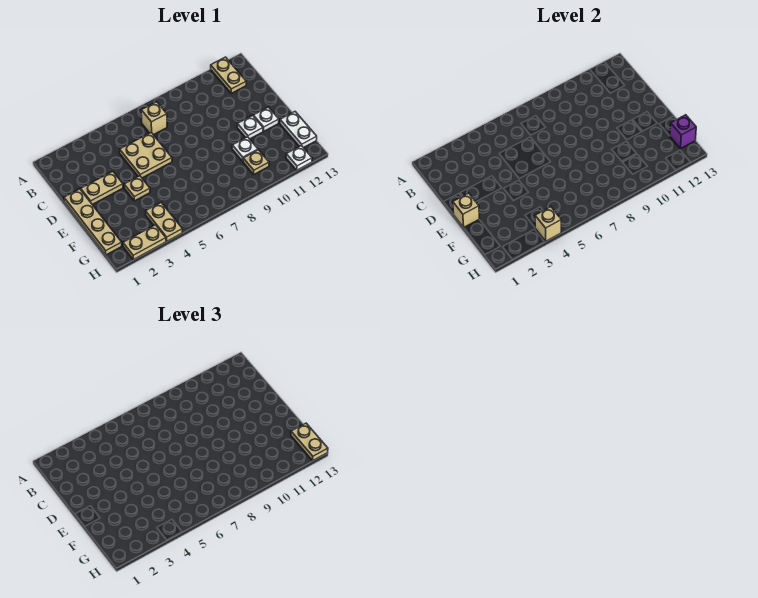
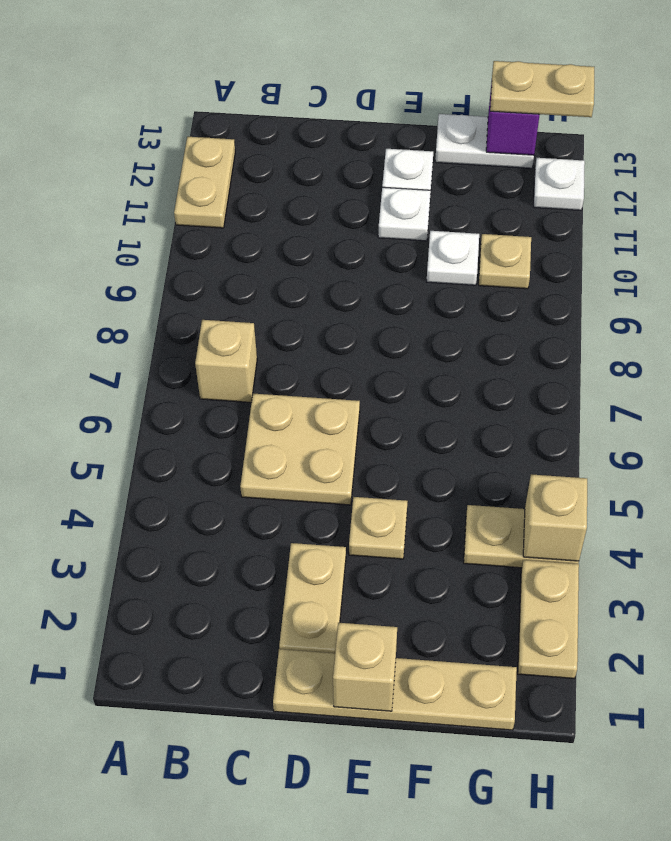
tan plate A12:B12 level 1 -> tan plate A11:A12 level 1

